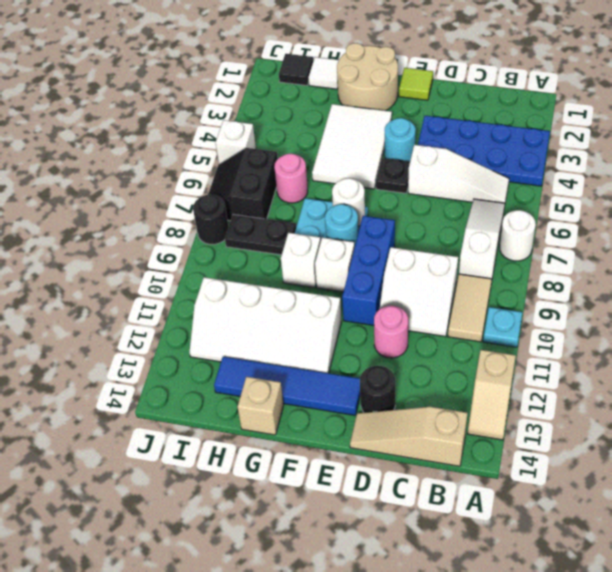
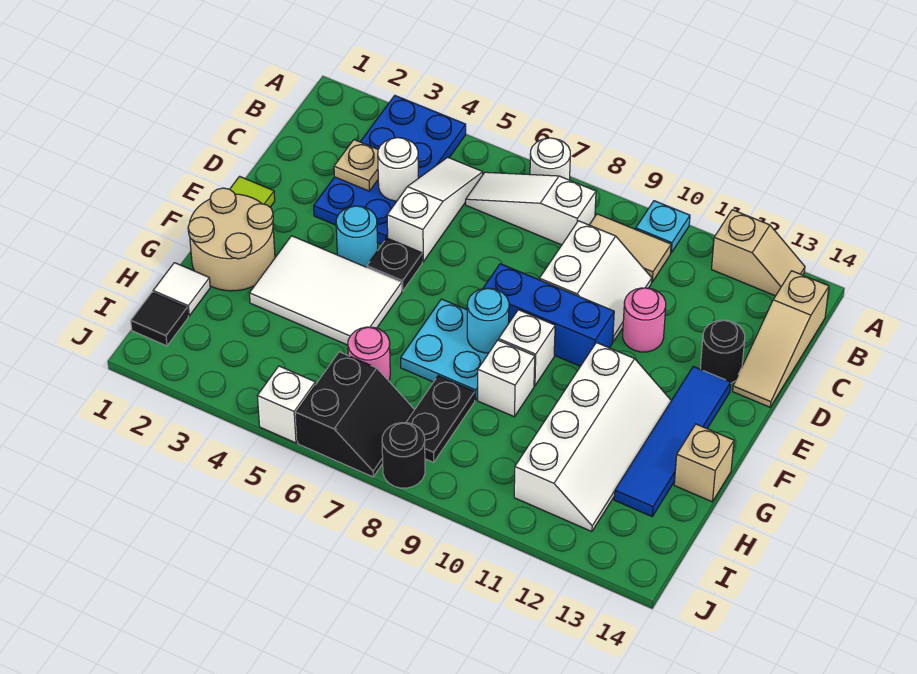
none -> tan plate C3 level 2
white round brick F7 level 2 -> white round brick C4 level 2
black slope I6:J7 level 1 top I -> black slope I6:J7 level 1 top 6

